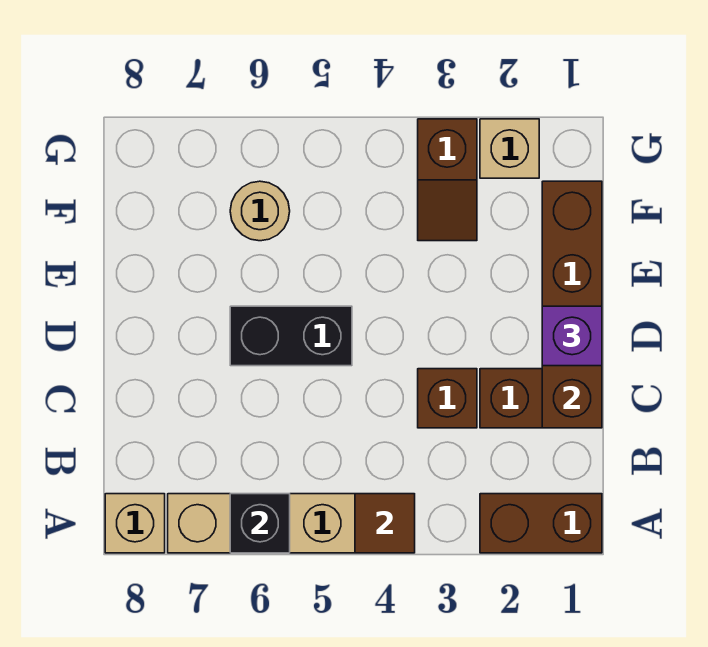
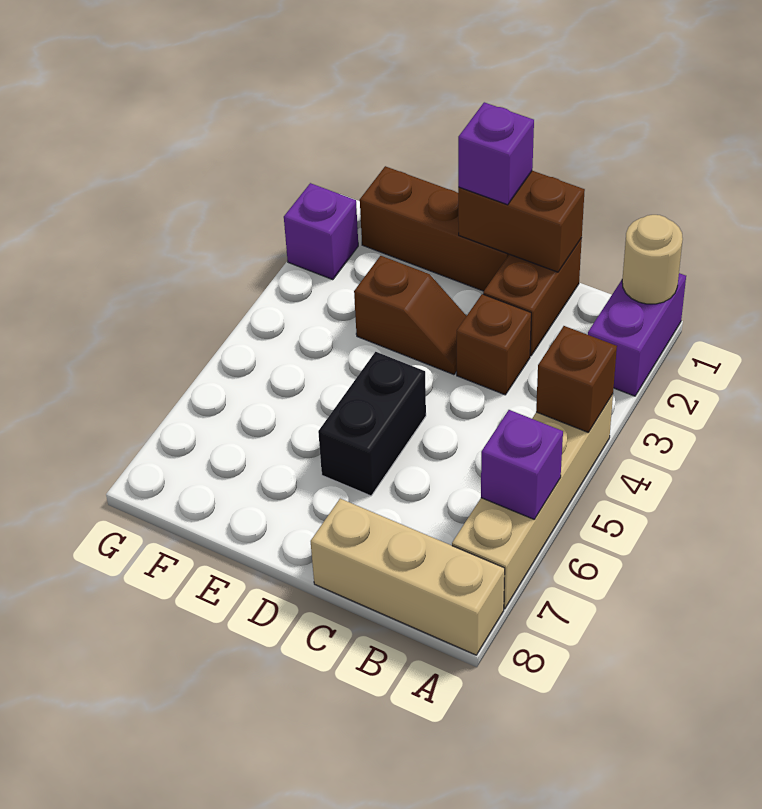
brown brick A1:A2 level 1 -> purple brick A1:A2 level 1
brown tile A4 level 2 -> brown brick A4 level 2
black brick A6 level 2 -> purple brick A6 level 2
tan brick A8 level 1 -> tan brick A8:C8 level 1
brown slope F3:G3 level 1 top G -> brown slope D3:E3 level 1 top E
tan round brick F6 level 1 -> tan round brick A1 level 2
tan brick G2 level 1 -> purple brick G2 level 1

